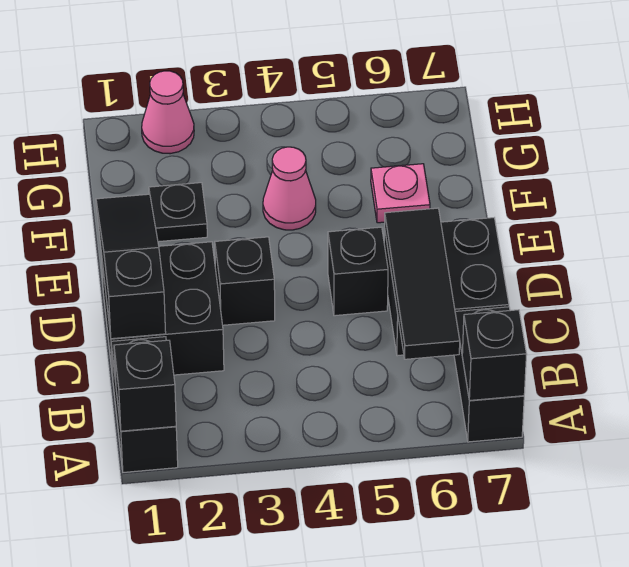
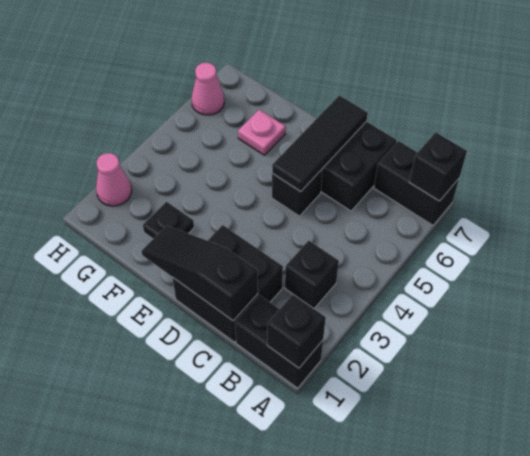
black tile B6:D6 level 2 -> black tile D5:D7 level 2
black brick D3 level 1 -> black brick B3 level 1
pink cone F4 level 1 -> pink cone H6 level 1

